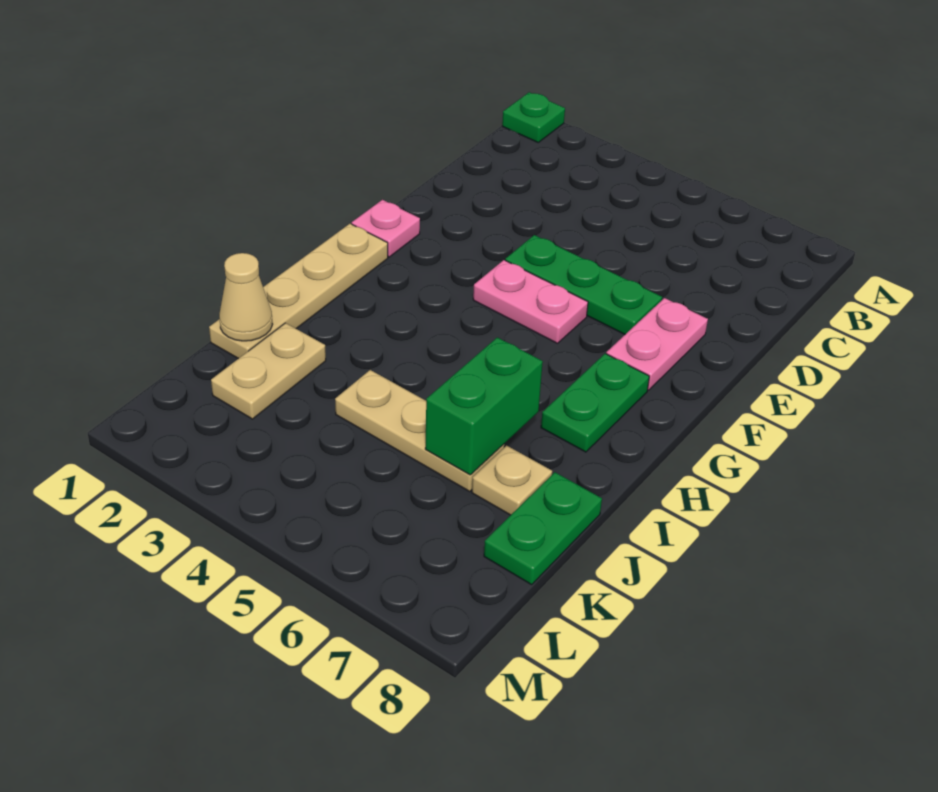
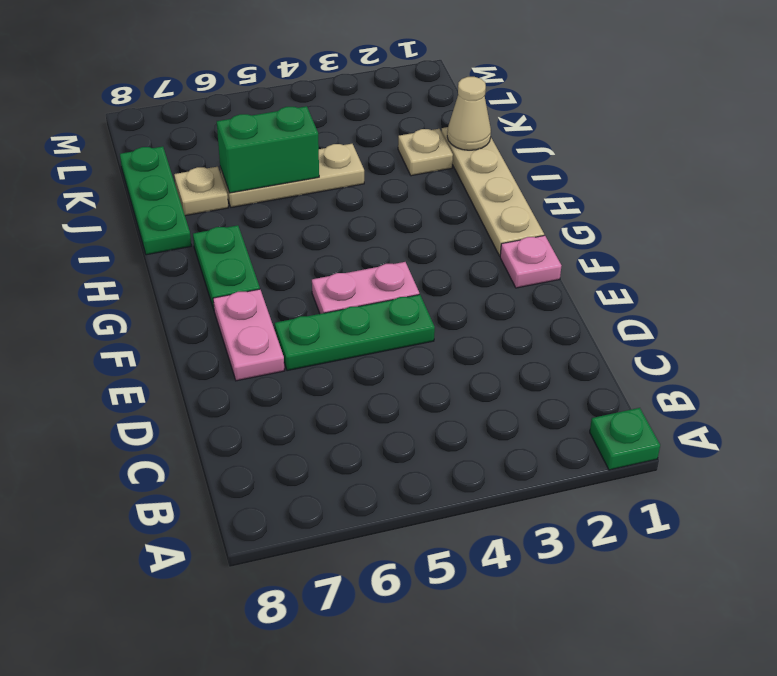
green brick I6:J6 level 2 -> green brick J5:J6 level 2
tan plate J2:K2 level 1 -> tan plate J2 level 1
green plate J8:K8 level 1 -> green plate I8:K8 level 1

